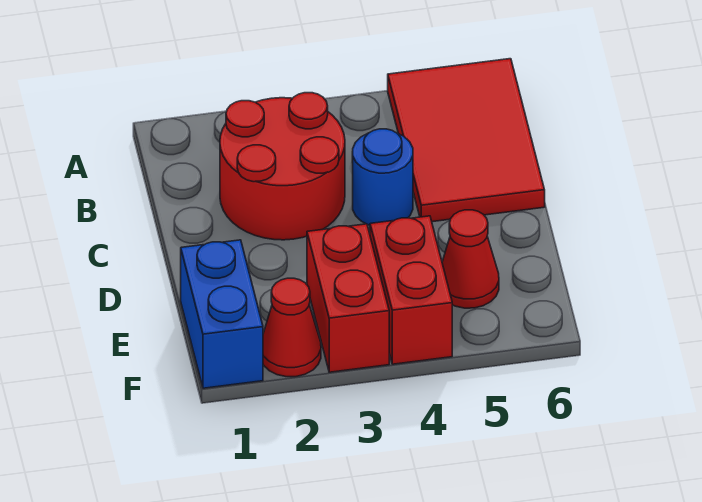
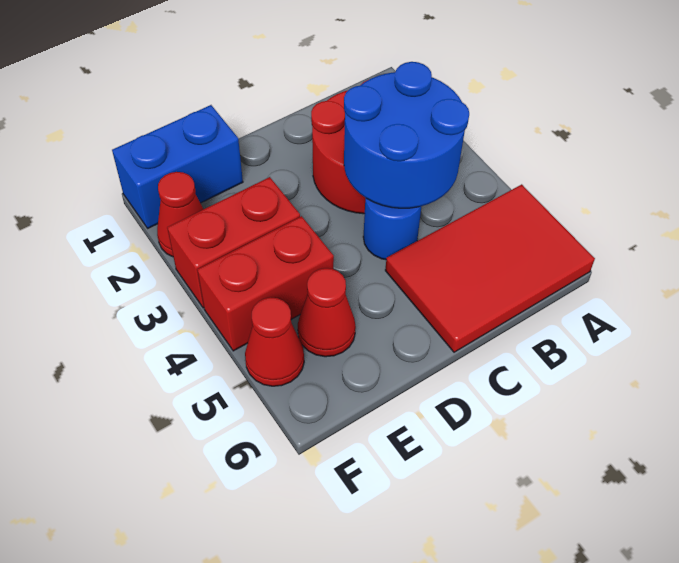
none -> blue round brick B3:C4 level 2
none -> red cone F5 level 1

